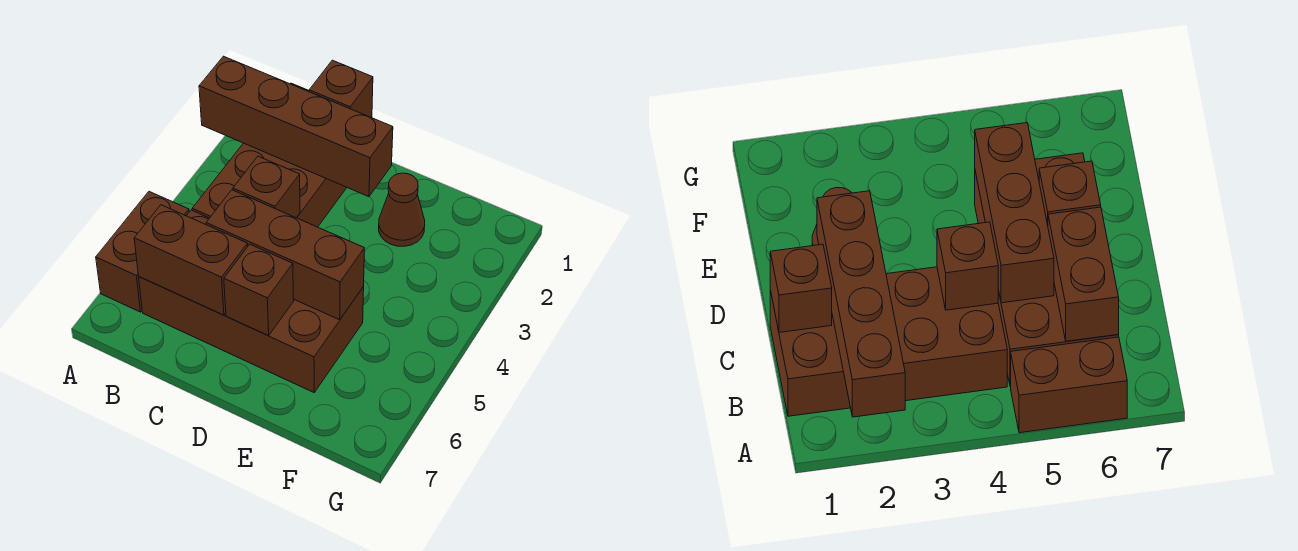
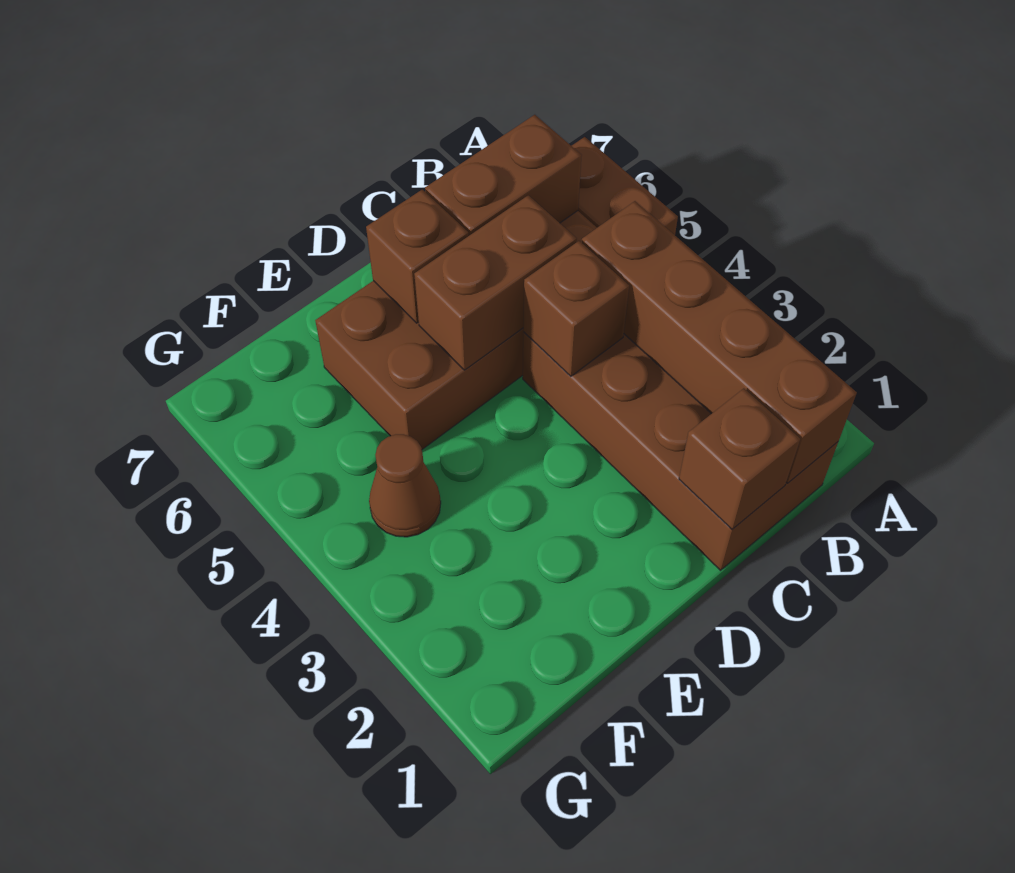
brown brick A2:D2 level 2 -> brown brick B1:B4 level 2
brown brick C5:E5 level 2 -> brown brick C5:D5 level 2
brown cone E2 level 1 -> brown cone F4 level 1

